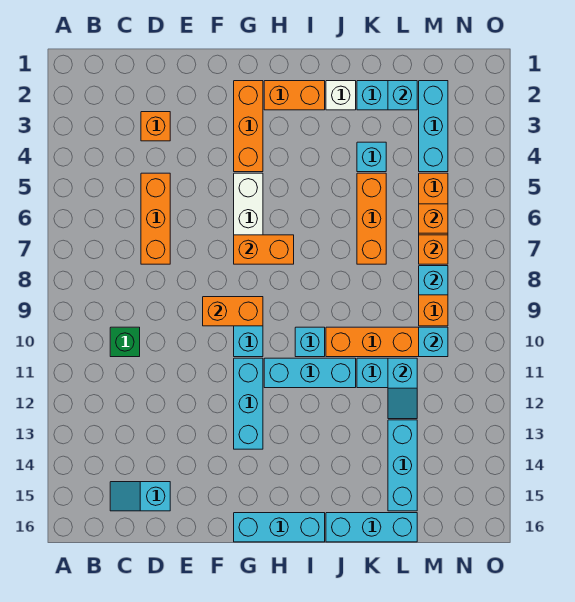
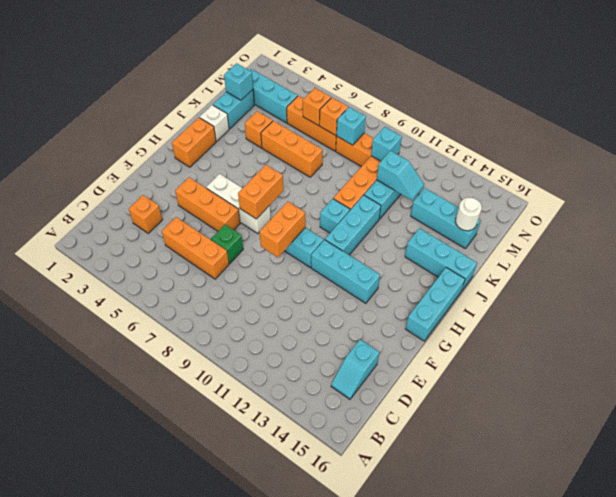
green brick C10 level 1 -> green brick E7 level 1
orange brick G2:G4 level 1 -> orange brick F4:F6 level 1
cyan brick J16:L16 level 1 -> cyan brick J14:J16 level 1
cyan brick K4 level 1 -> orange brick K4 level 1
none -> white round brick L15 level 2

